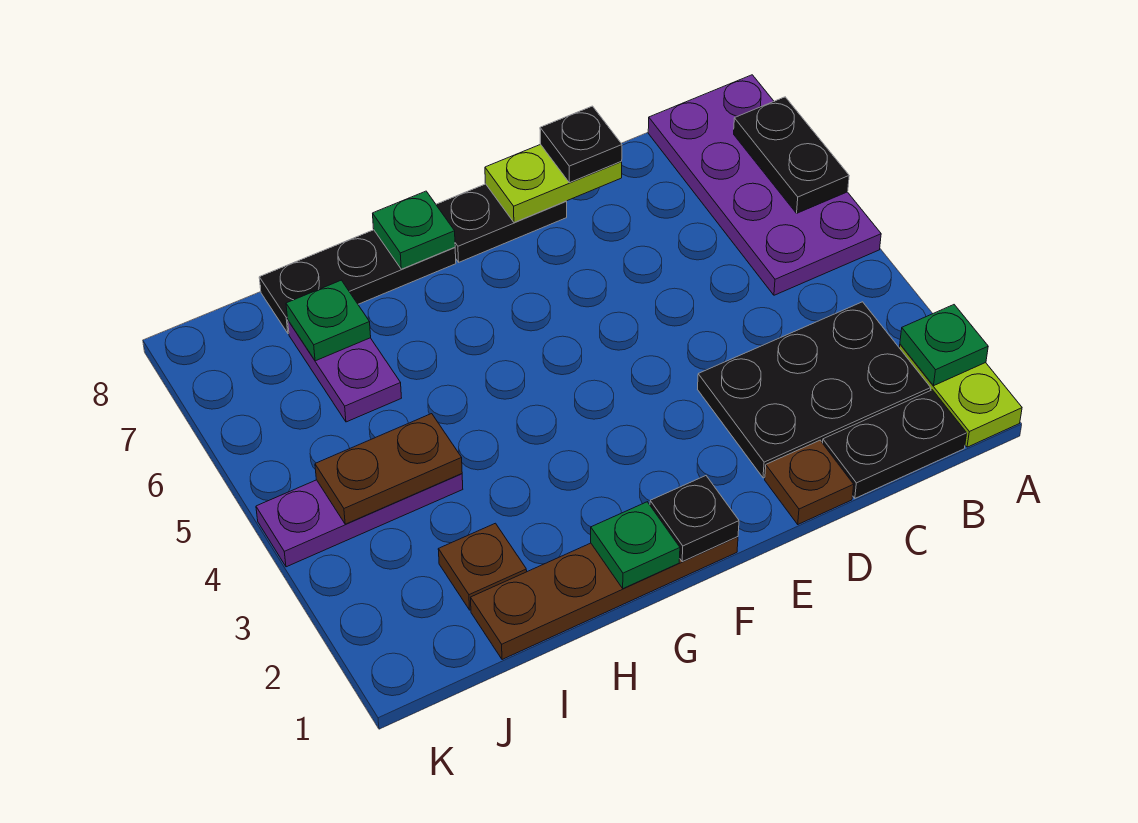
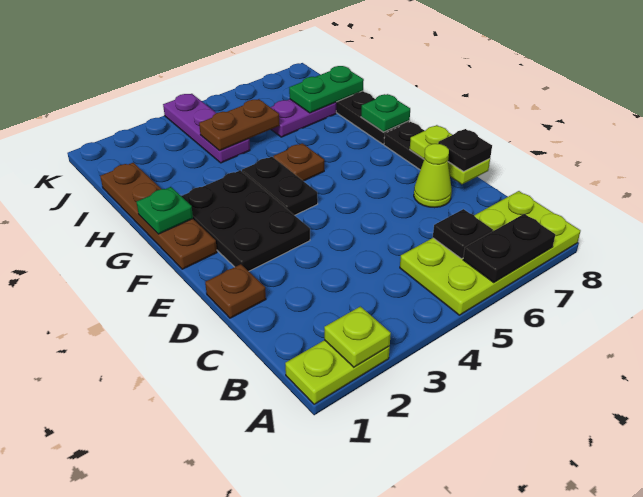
green plate A2 level 2 -> lime plate A2 level 2
purple plate A5:B8 level 1 -> lime plate A5:B8 level 1
black plate B1:C1 level 1 -> black plate F4:G4 level 1
black plate B2:D3 level 1 -> black plate E2:G3 level 1
none -> lime cone D7 level 1
black plate F1 level 2 -> black plate B6 level 2
brown plate I2 level 1 -> brown plate G5 level 1
brown plate I4:J4 level 2 -> brown plate I4:I5 level 2
green plate I7 level 2 -> green plate I7:I8 level 2

